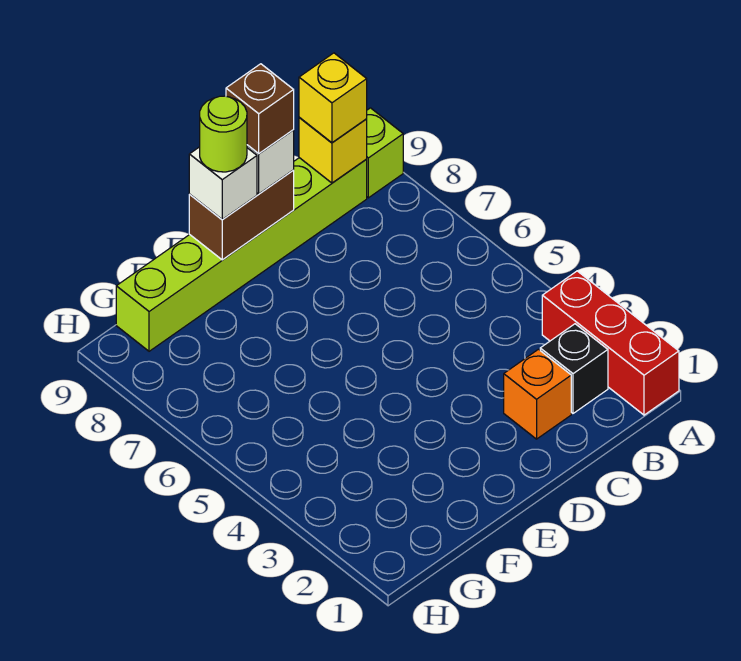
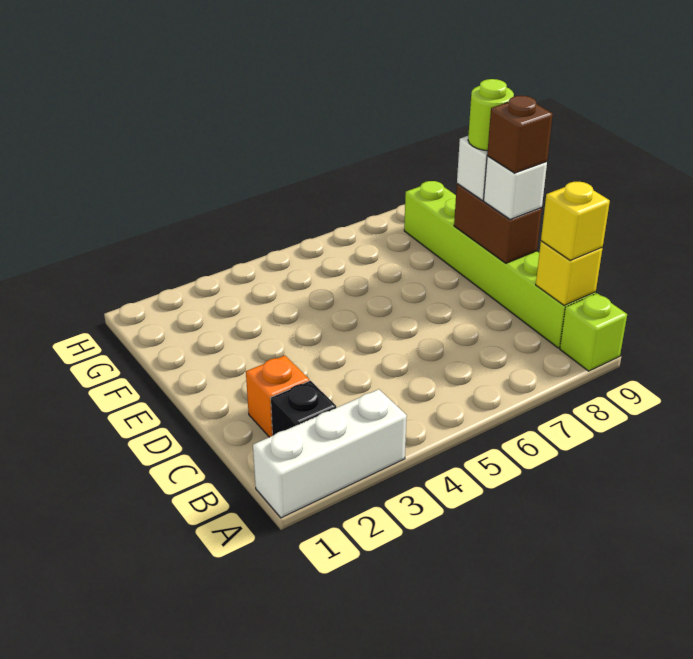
red brick A1:A3 level 1 -> white brick A1:A3 level 1

